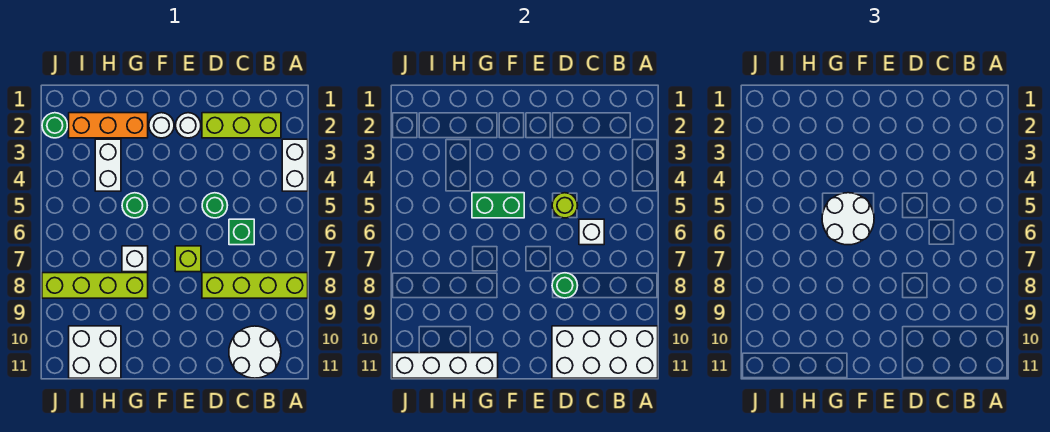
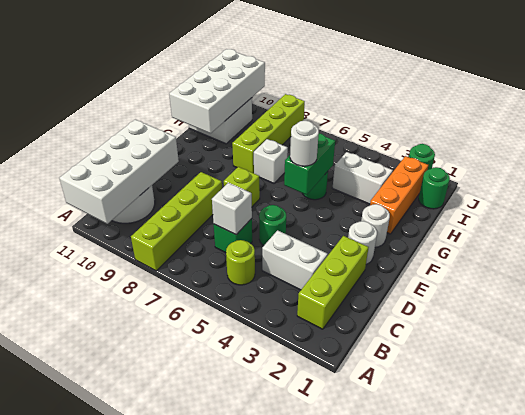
white brick A3:A4 level 1 -> white brick C3:C4 level 1
lime round brick D5 level 2 -> lime round brick B5 level 1
green round brick D8 level 2 -> green round brick I1 level 1
white round brick F5:G6 level 3 -> white round brick F5 level 3
white brick G11:J11 level 2 -> white brick G10:J11 level 2

